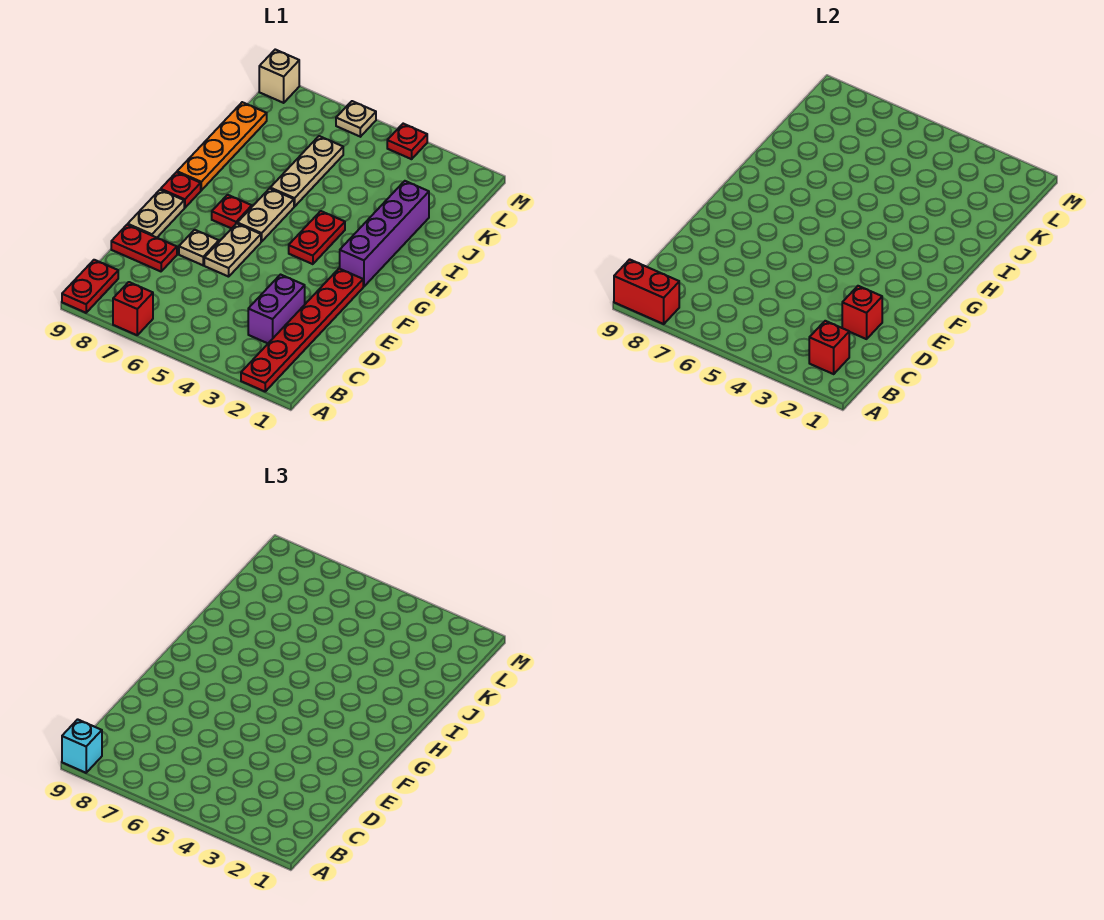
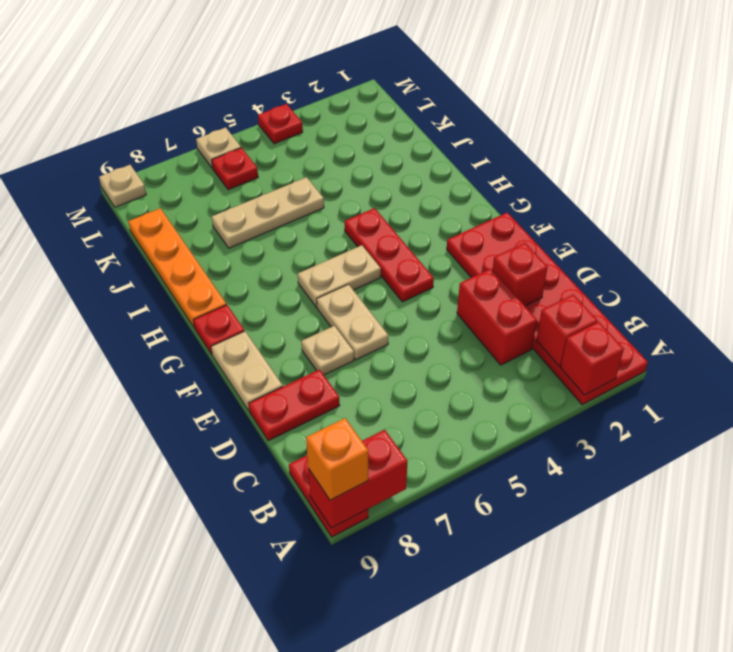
red plate A2:F2 level 1 -> red plate A1:F2 level 1
red brick A7 level 1 -> red brick A2 level 2
cyan brick A9 level 3 -> orange brick A9 level 3
purple brick C3:D3 level 1 -> red brick C3:D3 level 1
purple brick G2:J2 level 1 -> none
red plate G4:H4 level 1 -> red plate F4:H4 level 1
tan plate G6:H6 level 1 -> tan plate G5:G6 level 1
red plate G7 level 1 -> red plate L6 level 1
tan plate I6:K6 level 1 -> tan plate J5:J7 level 1
tan brick M9 level 1 -> tan plate M9 level 1

